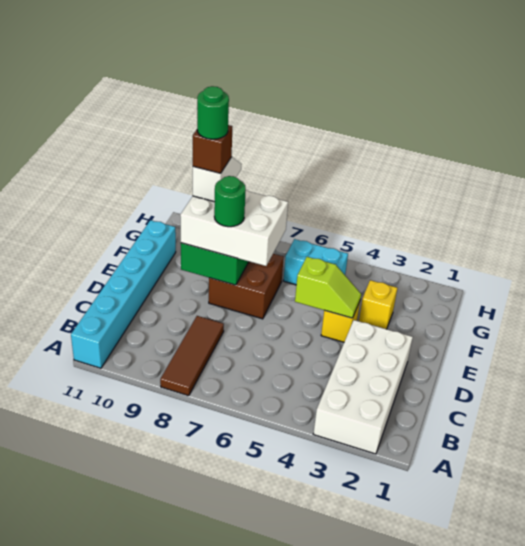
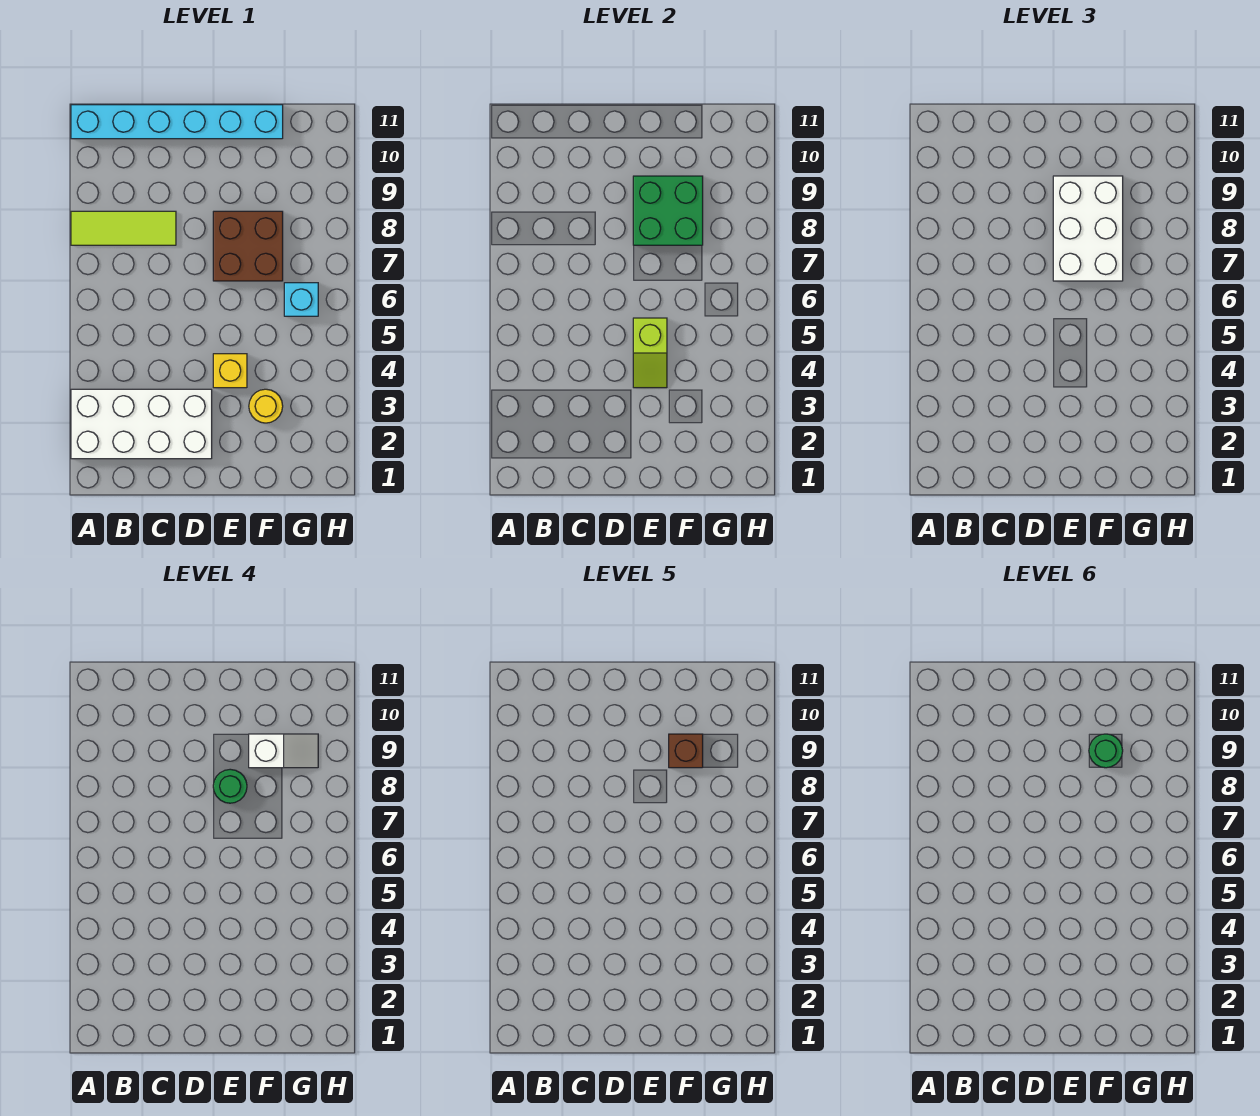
brown tile A8:C8 level 1 -> lime tile A8:C8 level 1
yellow brick F3 level 1 -> yellow round brick F3 level 1
cyan brick G5:G6 level 1 -> cyan brick G6 level 1

